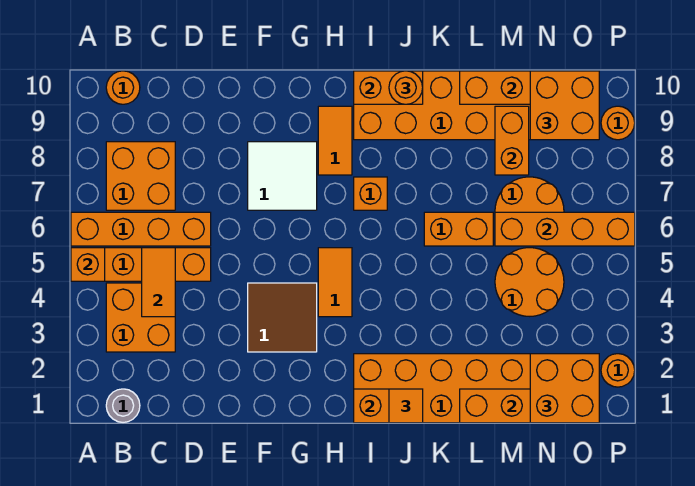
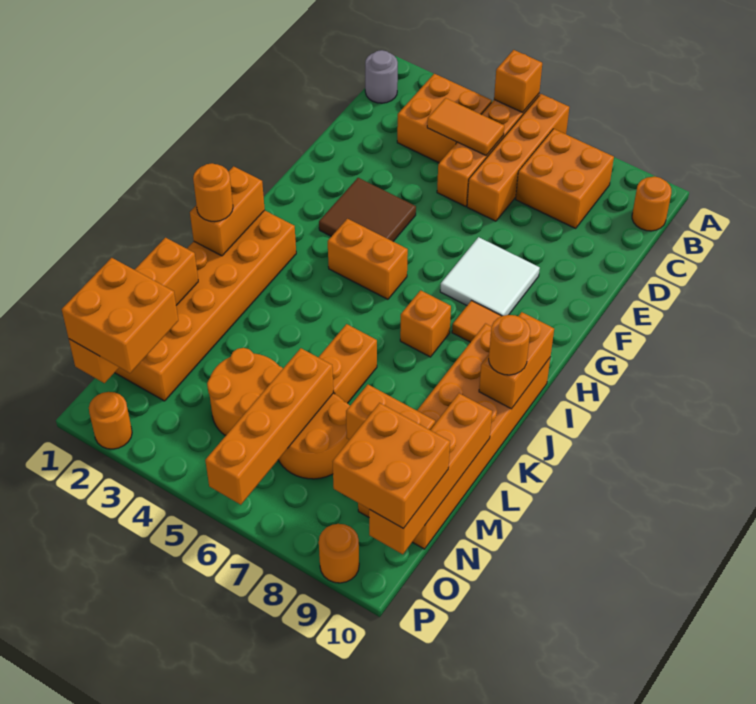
orange tile H4:H5 level 1 -> orange brick H4:H5 level 1
orange tile J1 level 3 -> orange round brick J1 level 3

